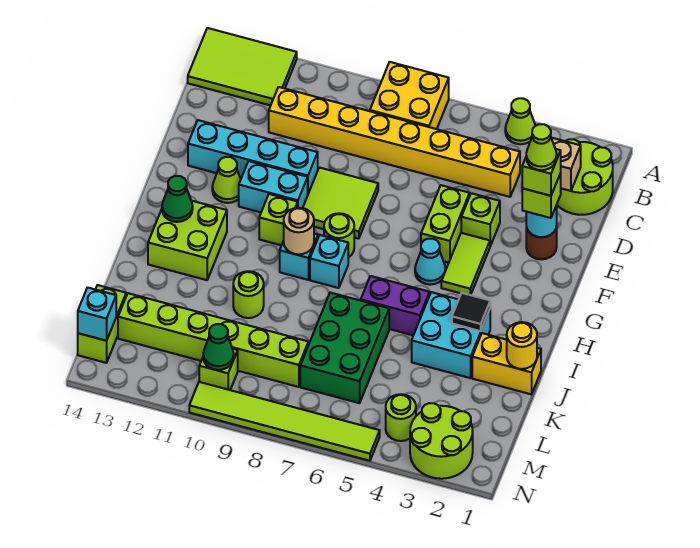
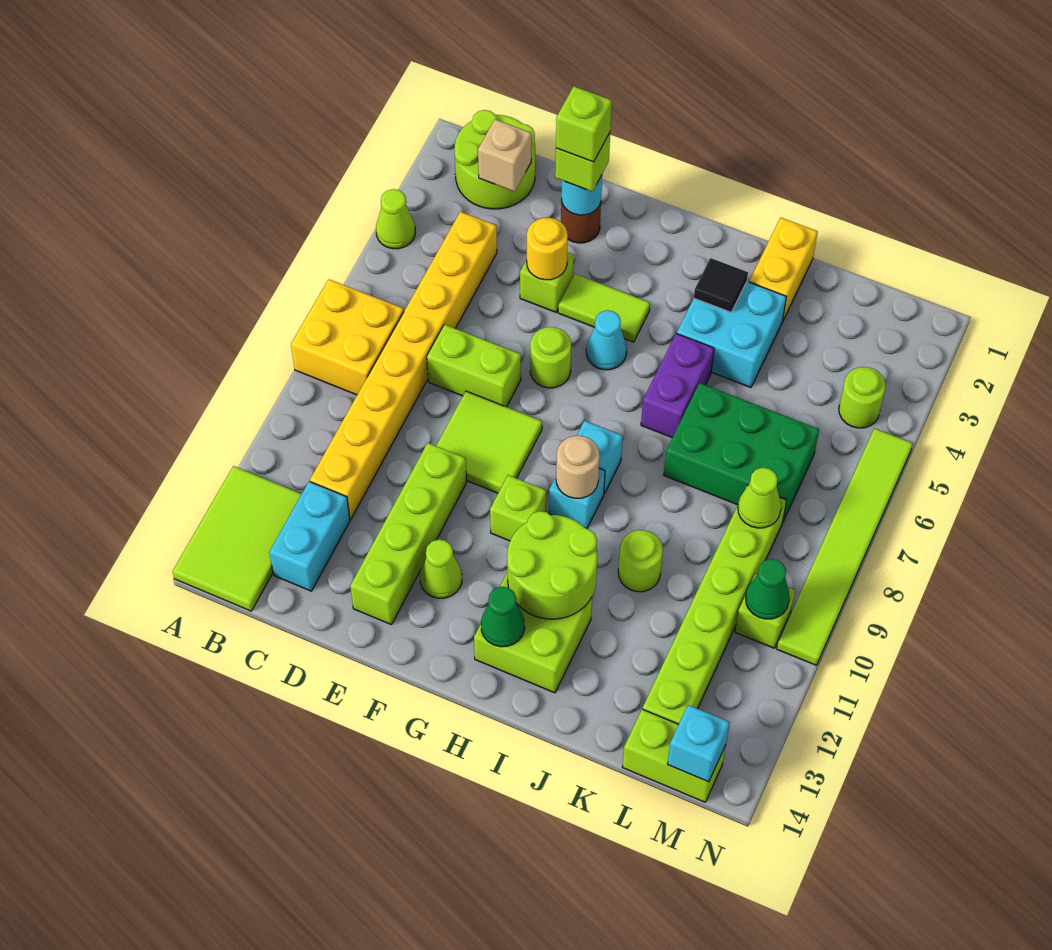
lime cone E2 level 5 -> lime cone L8 level 2
lime brick E5:F5 level 1 -> lime brick D7:E7 level 1
cyan brick E10:E13 level 1 -> lime brick E10:E13 level 1
cyan brick F10:F11 level 1 -> cyan brick C12:C13 level 1
lime round brick G8 level 1 -> lime round brick F6 level 1
yellow round brick J1 level 2 -> yellow round brick E4 level 2
lime round brick M2:N3 level 1 -> lime round brick H11:I12 level 2

